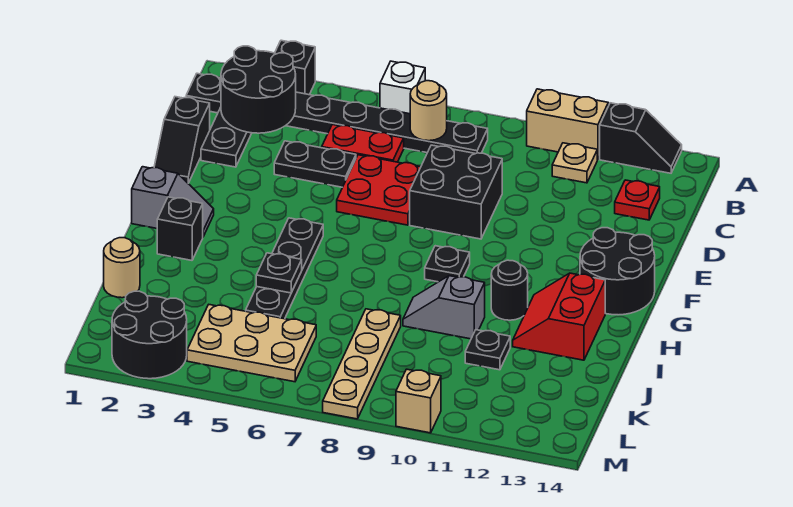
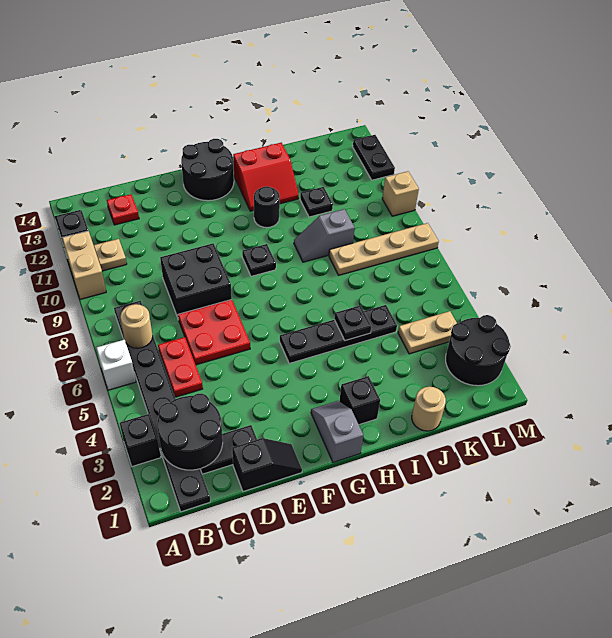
black plate D4:D5 level 1 -> black plate M12:M13 level 1
grey slope I9:I10 level 1 top 10 -> grey slope I9:J9 level 1 top J
tan plate K4:L6 level 1 -> tan plate K4:L4 level 1

